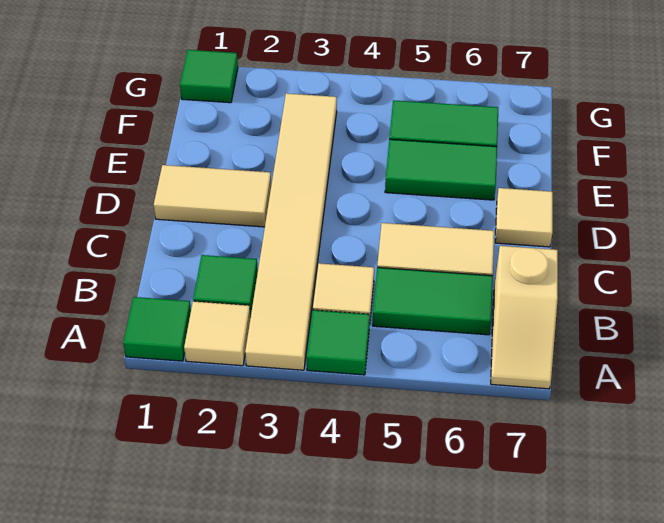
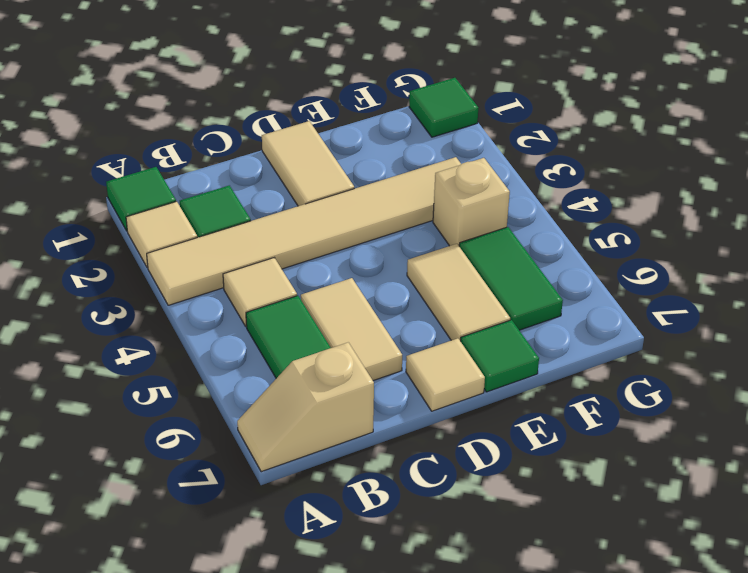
green tile A4 level 1 -> green tile E7 level 1
green tile E5:E6 level 1 -> tan tile E5:E6 level 1
none -> tan brick F4 level 1

